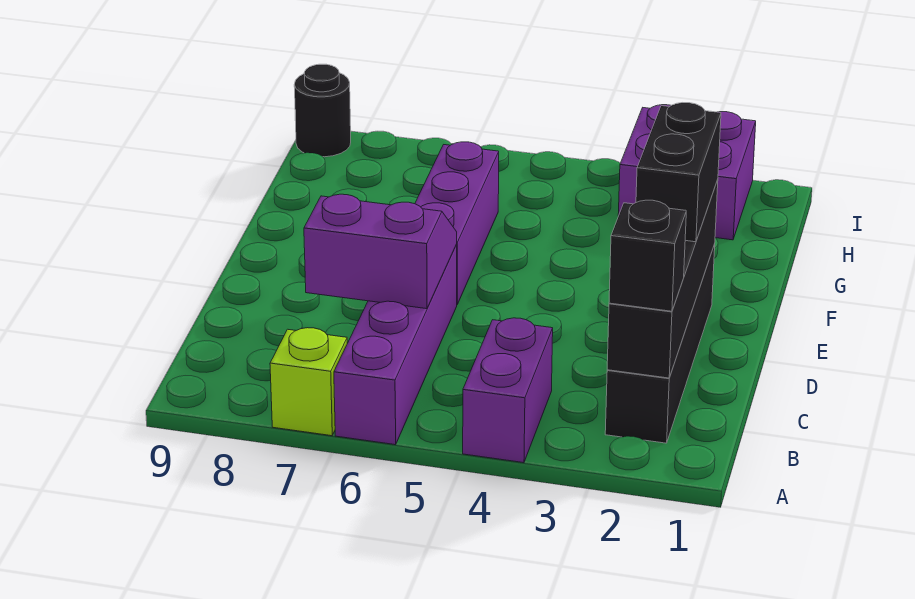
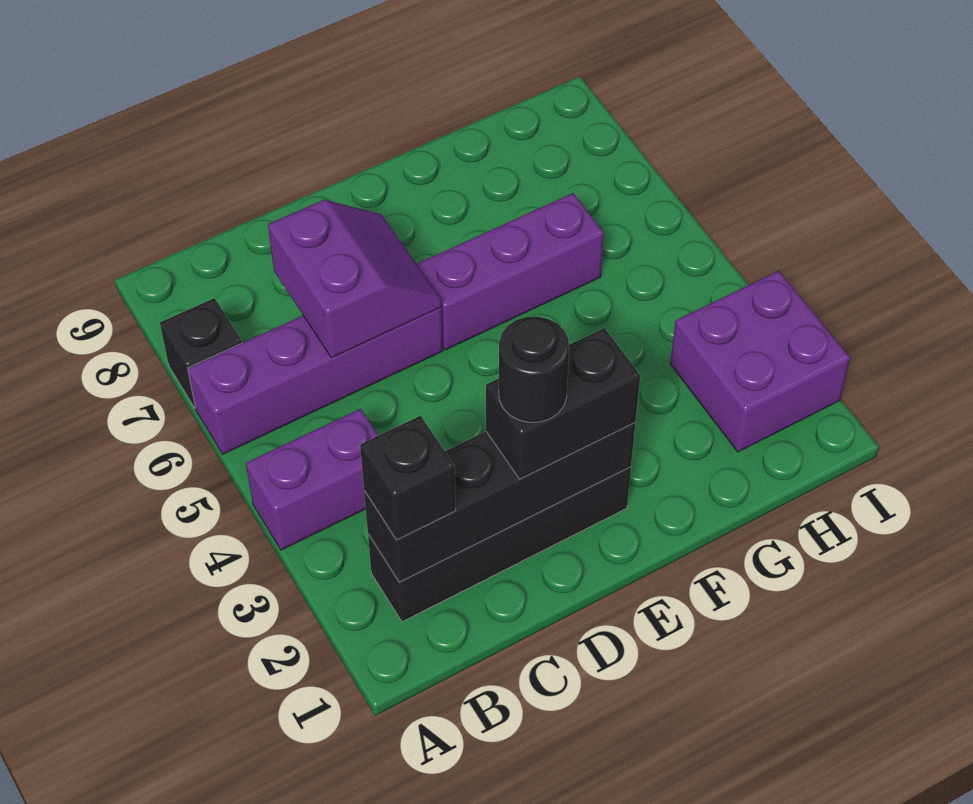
lime brick A7 level 1 -> black brick A7 level 1
black round brick I9 level 1 -> black round brick D2 level 4

